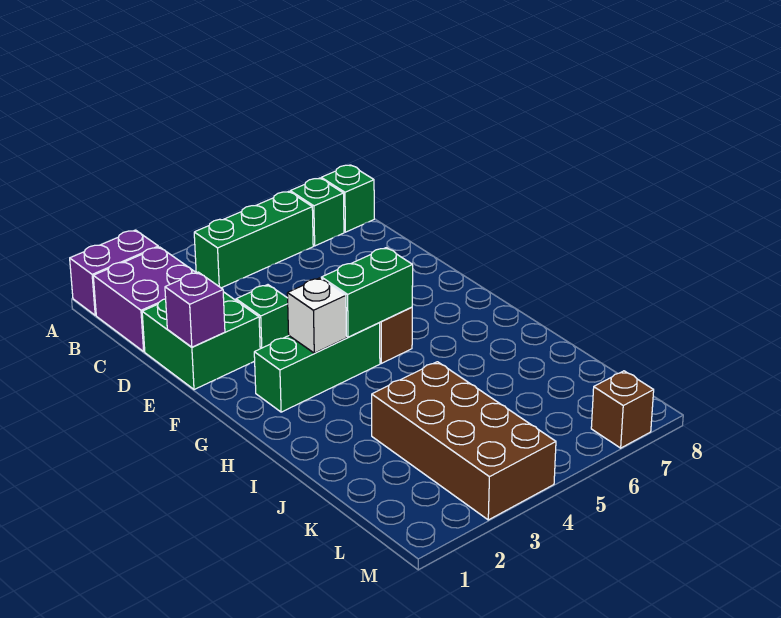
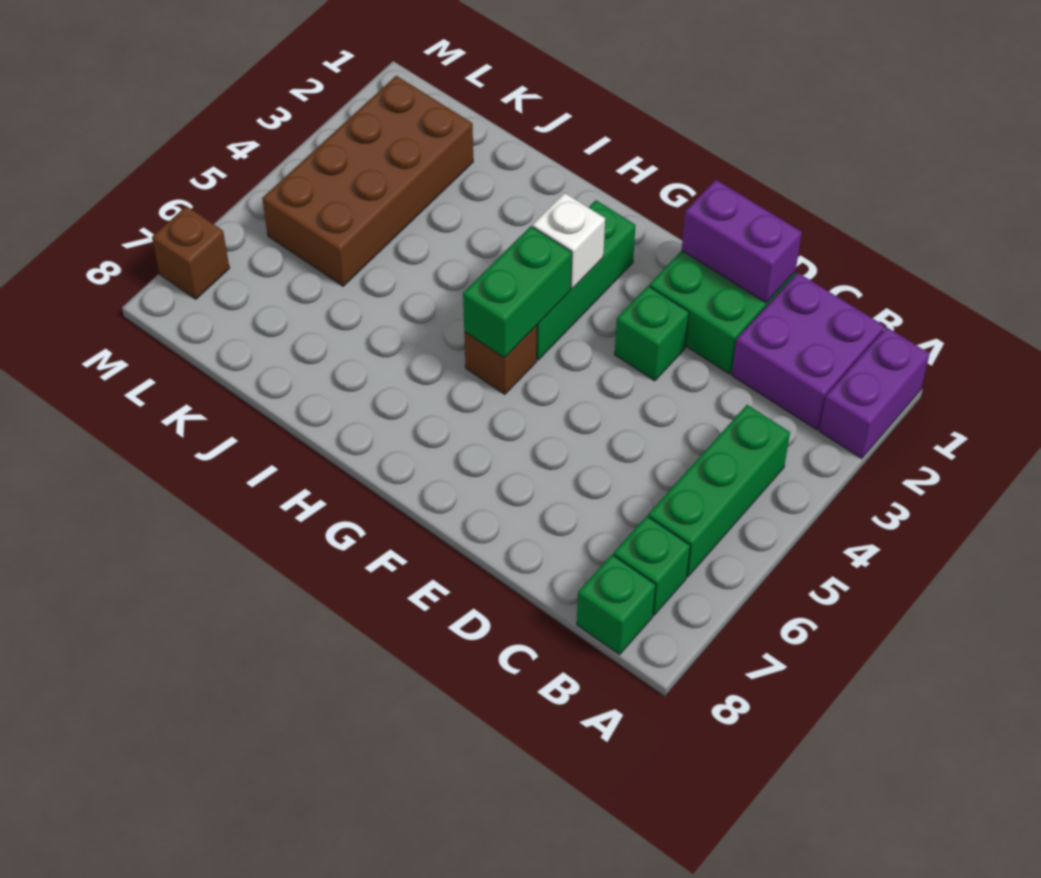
purple brick E1 level 2 -> purple brick D1:E1 level 2
brown brick J3:M4 level 1 -> brown brick K2:L5 level 1

